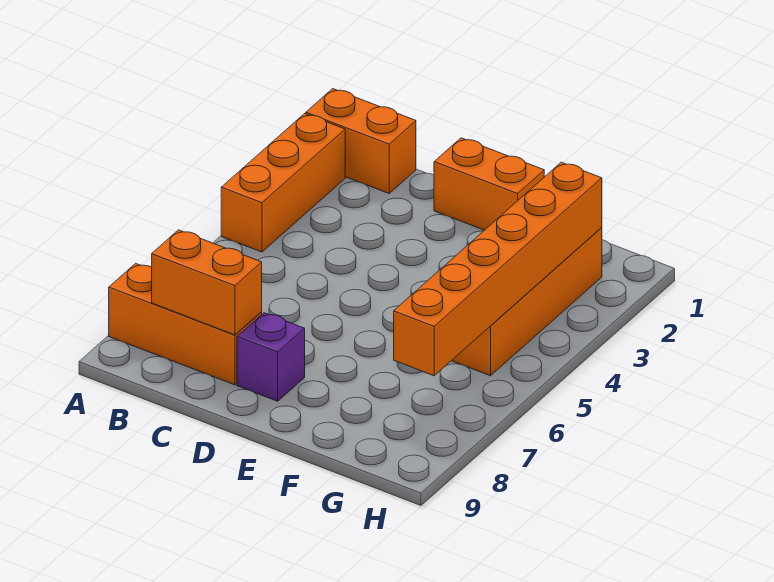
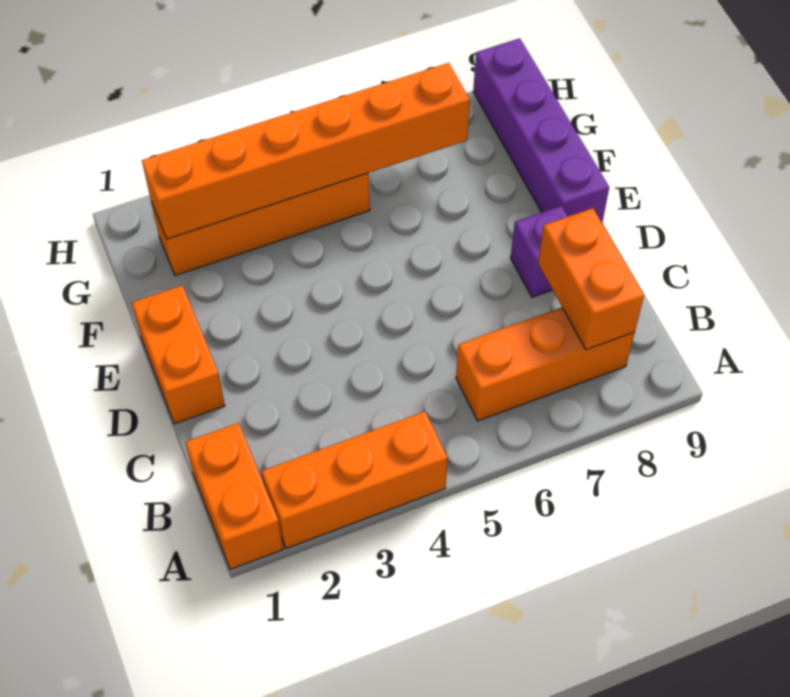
orange brick A8:C8 level 1 -> orange brick B6:B8 level 1
none -> purple brick E9:H9 level 1

